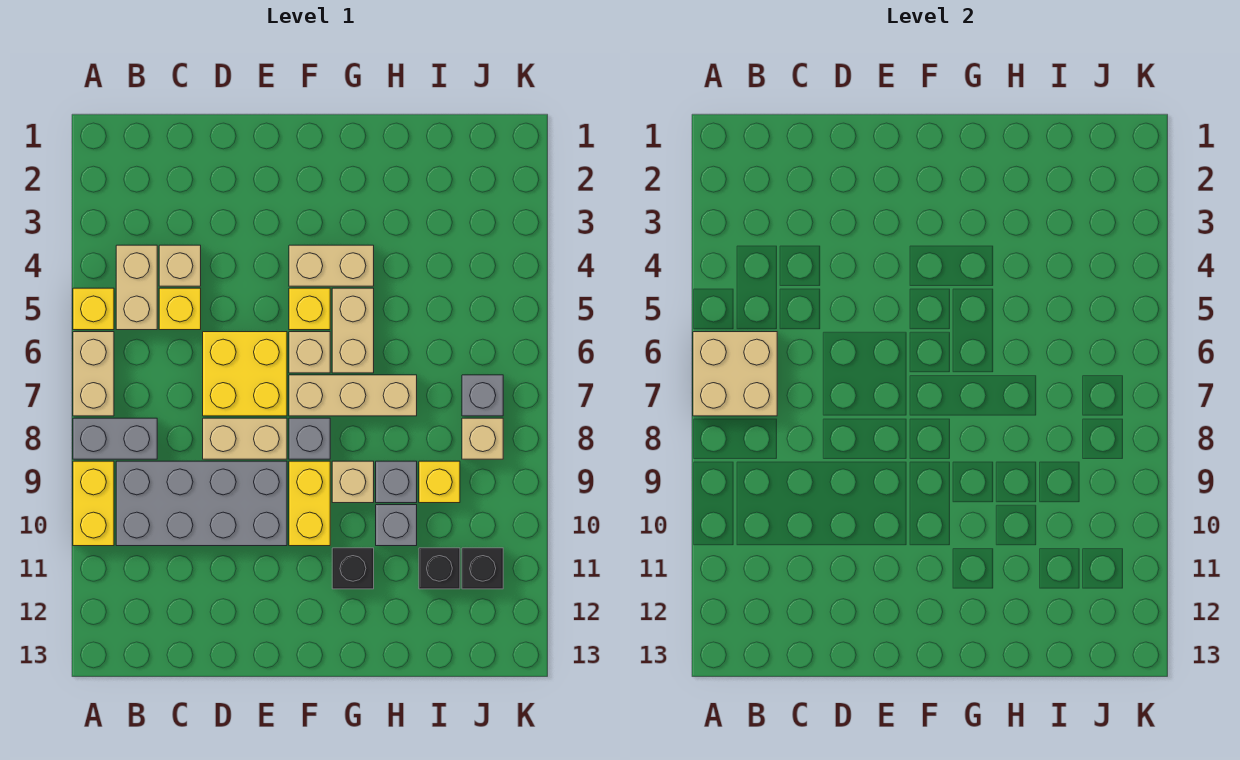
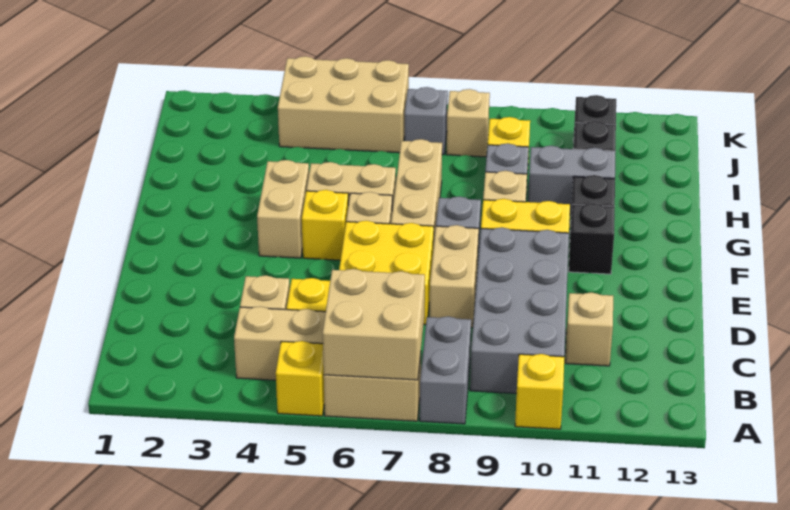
yellow brick A9:A10 level 1 -> yellow brick A10 level 1
none -> tan brick C11 level 1
none -> black brick F11 level 1
grey brick H10 level 1 -> grey brick H10:H11 level 1
none -> tan brick J4:K6 level 1

